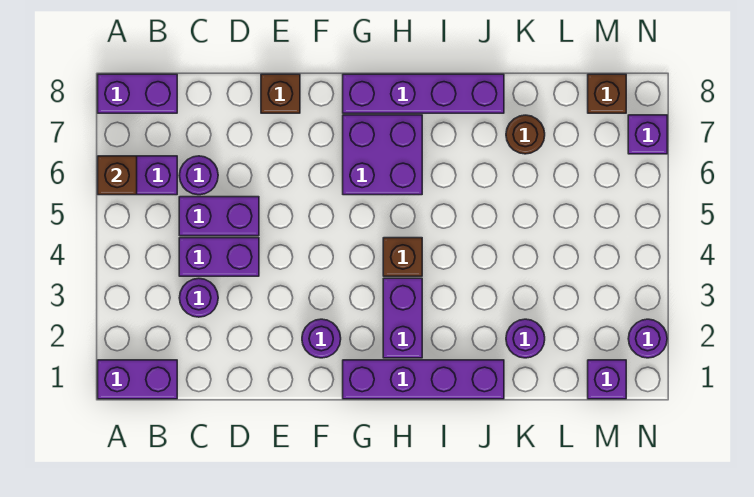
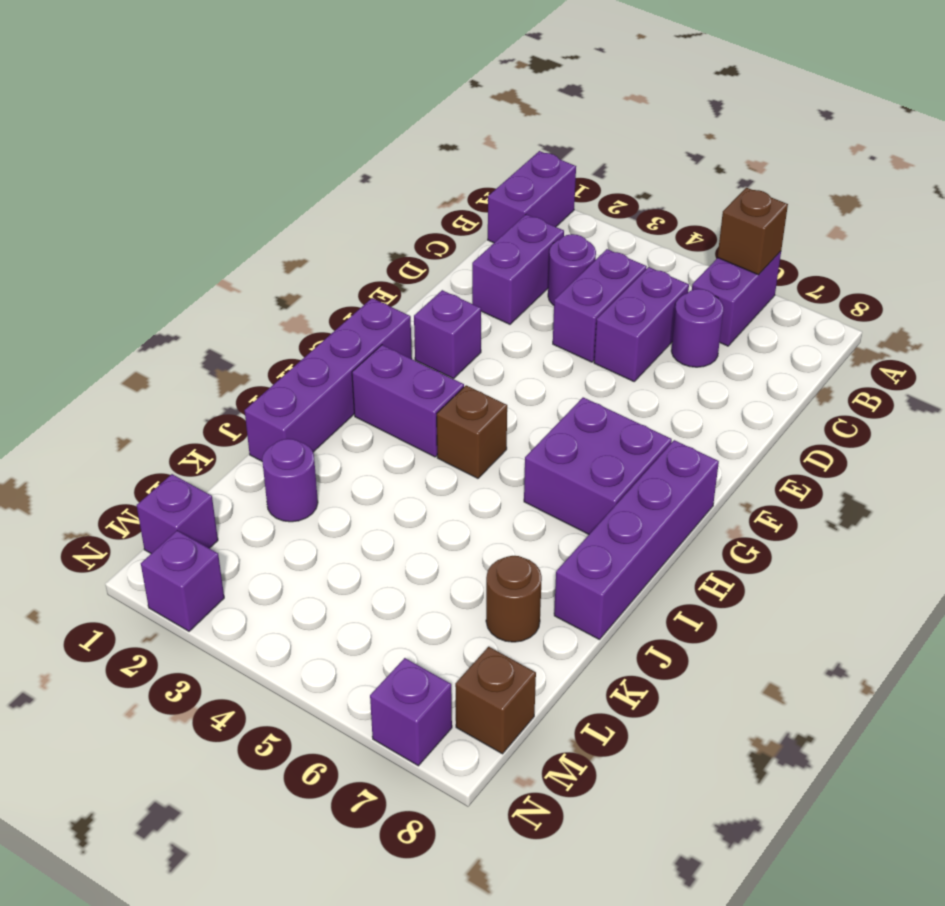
purple brick A8:B8 level 1 -> purple brick C2:D2 level 1
brown brick E8 level 1 -> none
purple round brick F2 level 1 -> purple brick F2 level 1
purple round brick N2 level 1 -> purple brick N2 level 1

